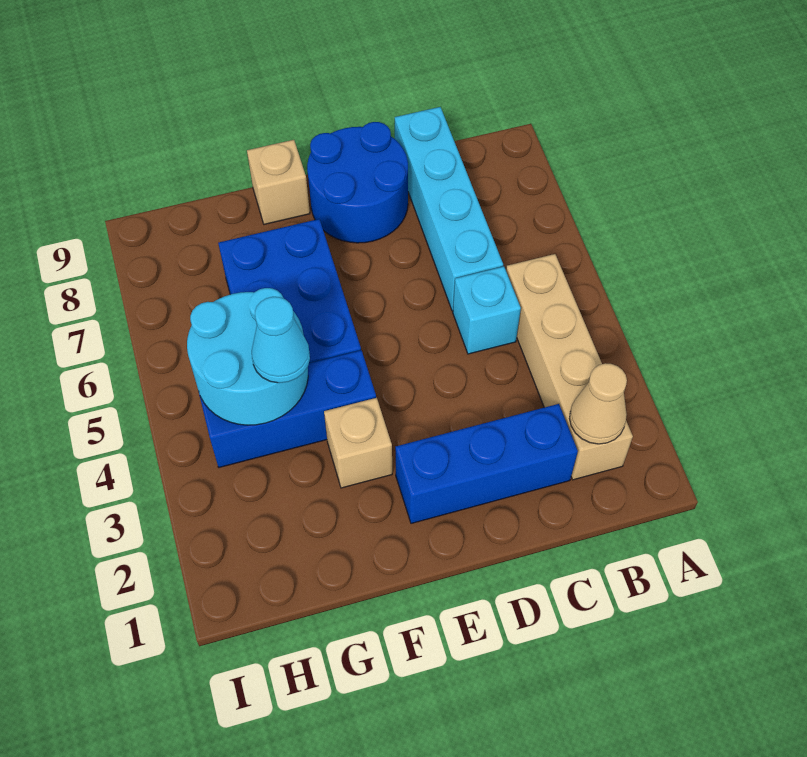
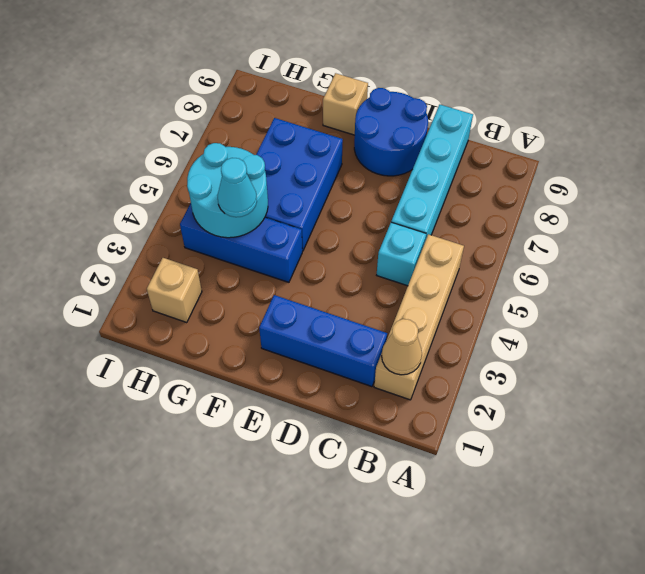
tan brick F3 level 1 -> tan brick H2 level 1

